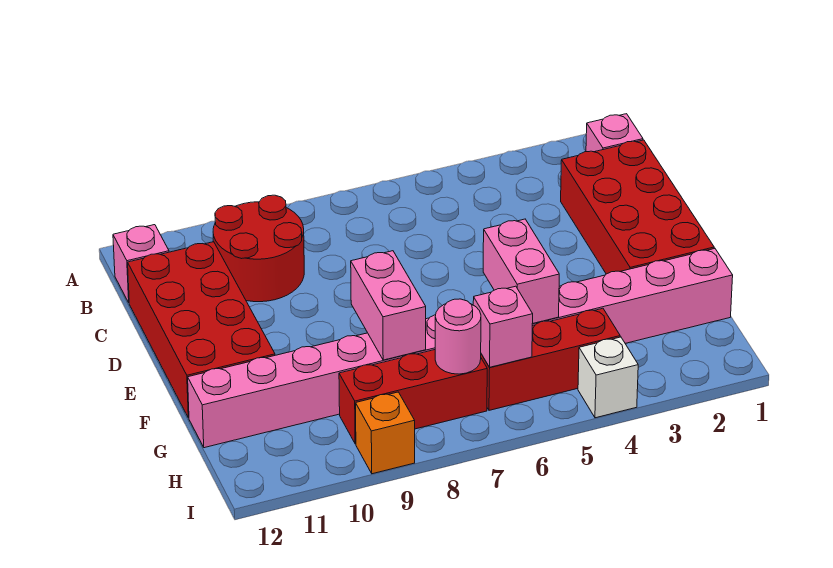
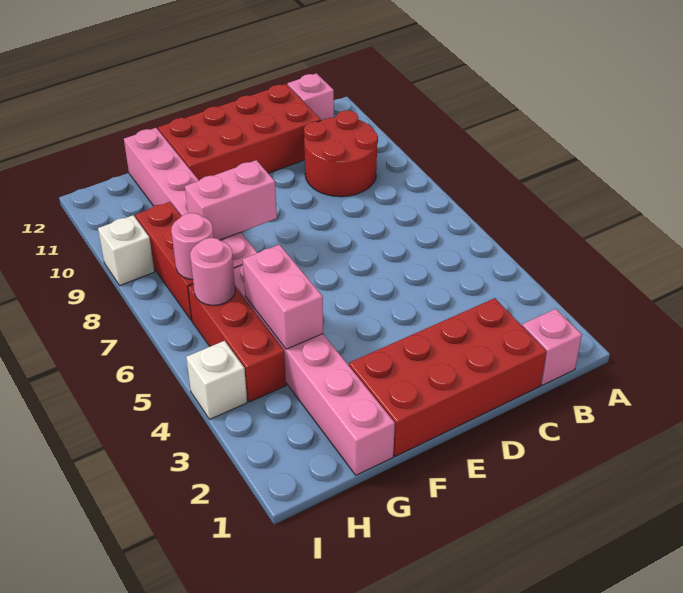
pink brick F5:G5 level 2 -> pink brick G4:G5 level 2
pink brick H6 level 2 -> pink round brick H6 level 2
orange brick I9 level 1 -> white brick I9 level 1

